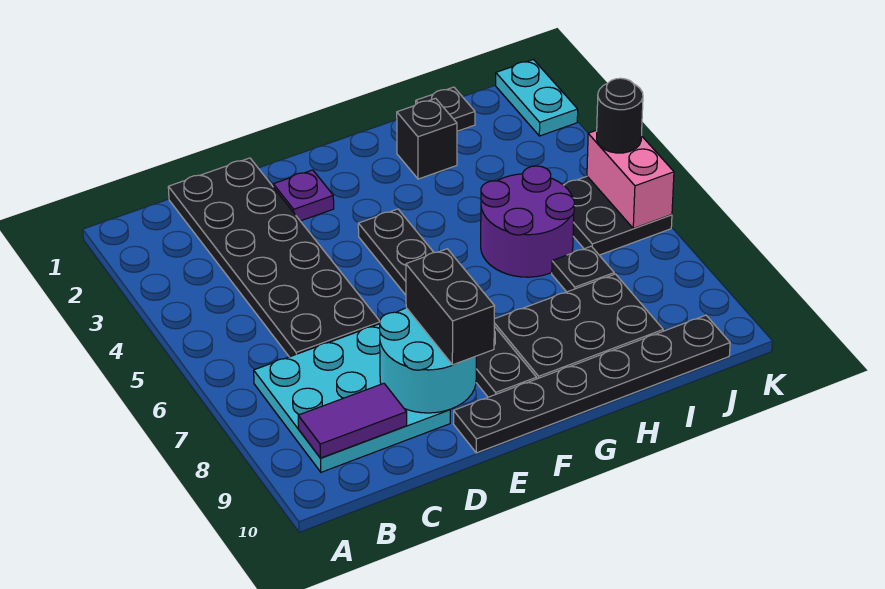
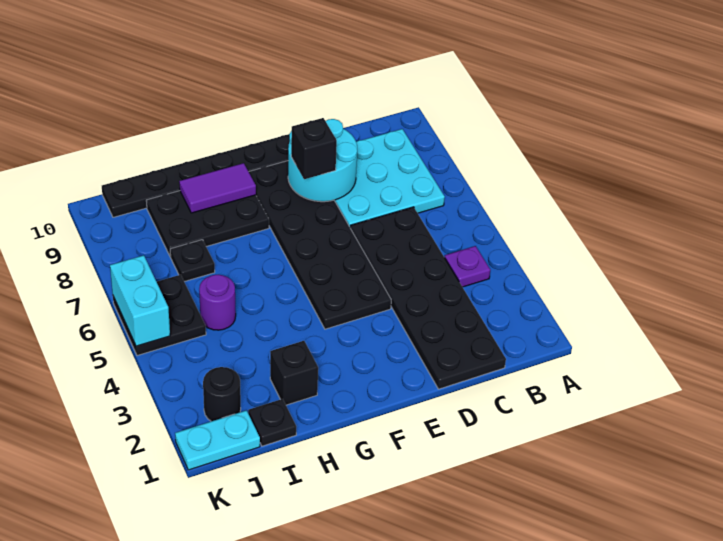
purple tile B9:C9 level 2 -> purple tile G9:H9 level 2
purple plate E2 level 1 -> purple plate B4 level 1
black brick E8:E9 level 3 -> black brick E8 level 3
black plate F4:F9 level 1 -> black plate E4:F9 level 1
purple round brick H5:I6 level 1 -> purple round brick I5 level 1
cyan plate K1:K2 level 1 -> cyan plate J1:K1 level 1
pink brick K5:K6 level 2 -> cyan brick K5:K6 level 2
black round brick K5 level 3 -> black round brick J2 level 1

